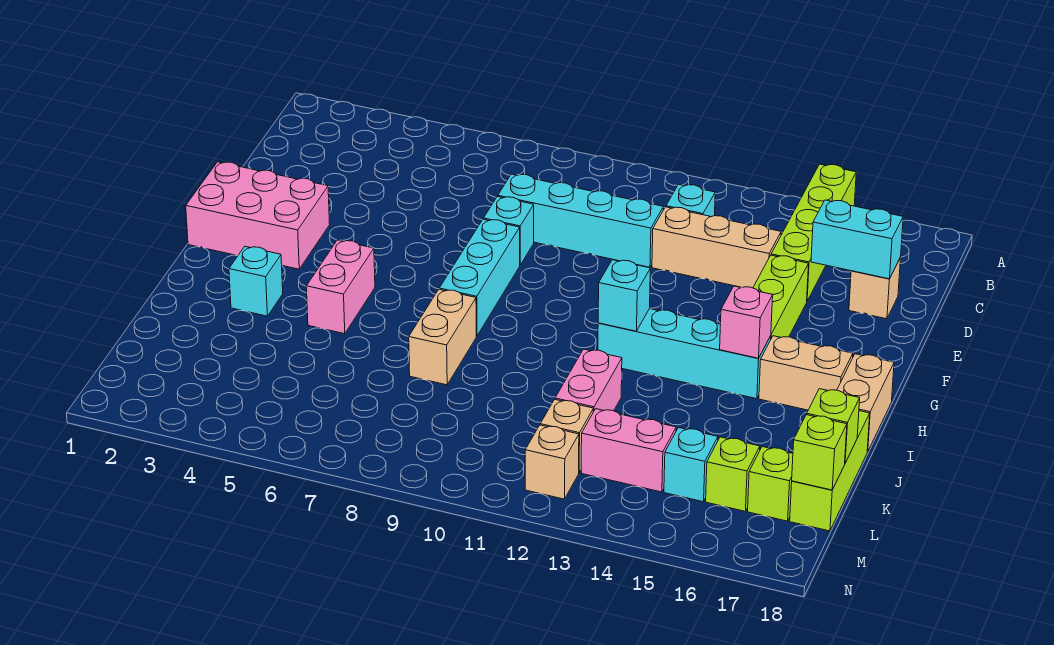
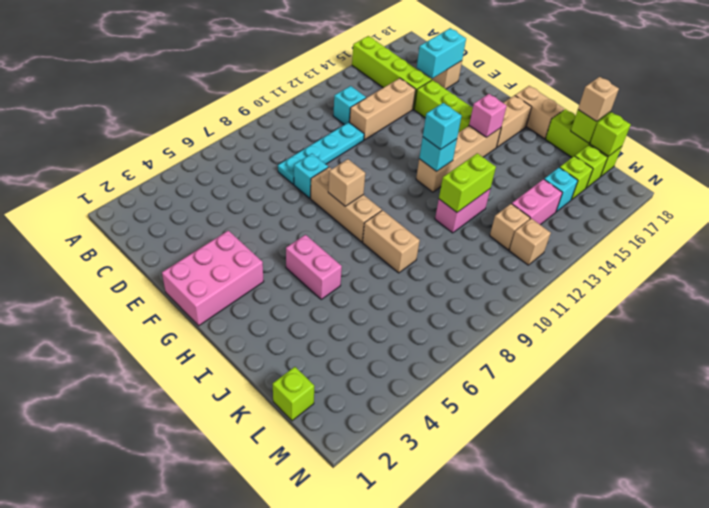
cyan brick D8:D11 level 1 -> cyan plate D8:D11 level 1
cyan brick F8:H8 level 1 -> tan brick F8:H8 level 1
none -> tan brick G8 level 2
cyan brick H12:H15 level 1 -> tan brick H12:H15 level 1
cyan brick I3 level 1 -> cyan brick H12 level 3
none -> lime brick J11:J12 level 2
pink brick J12:K12 level 1 -> pink brick J11:J12 level 1
none -> tan brick K18 level 3
none -> lime brick L1 level 1

